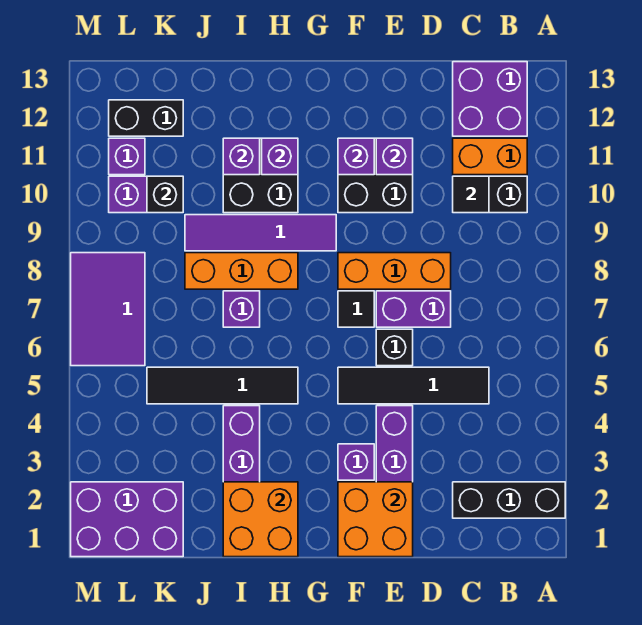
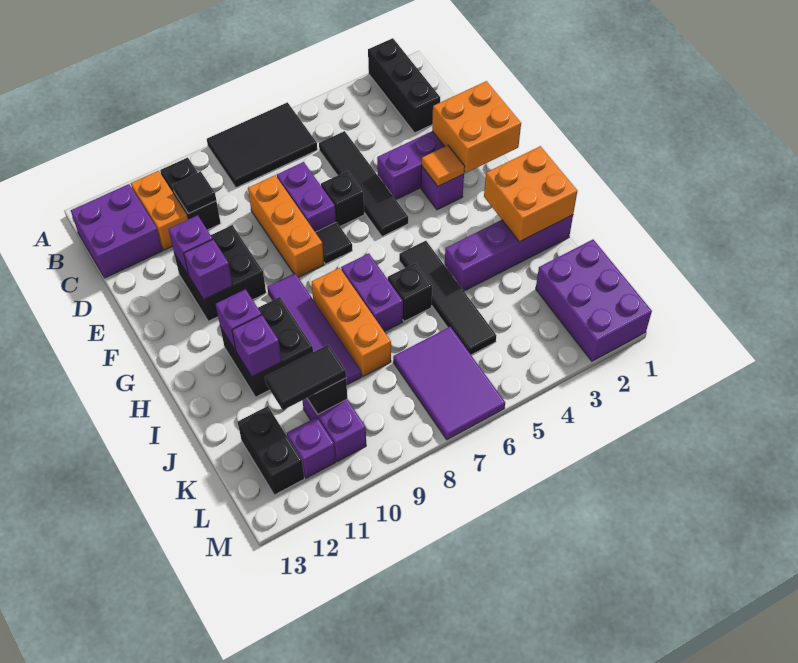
none -> black tile A6:B8 level 1
none -> orange tile F3 level 2
none -> black brick I6 level 1
purple brick I7 level 1 -> purple brick H7:I7 level 1
none -> black tile K10:K11 level 3
purple tile L6:M8 level 1 -> purple tile K6:M7 level 1

